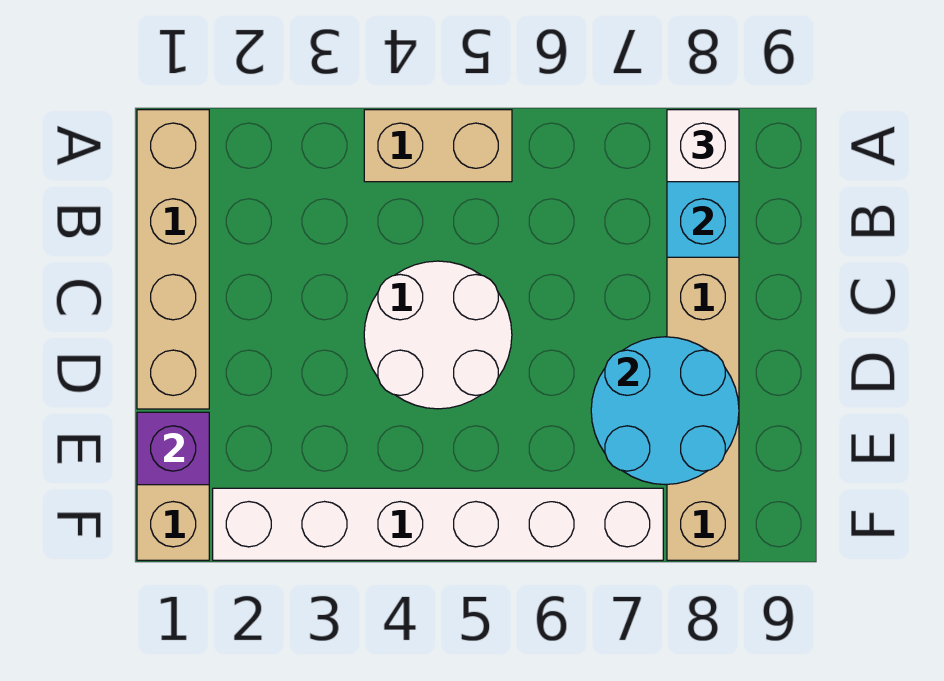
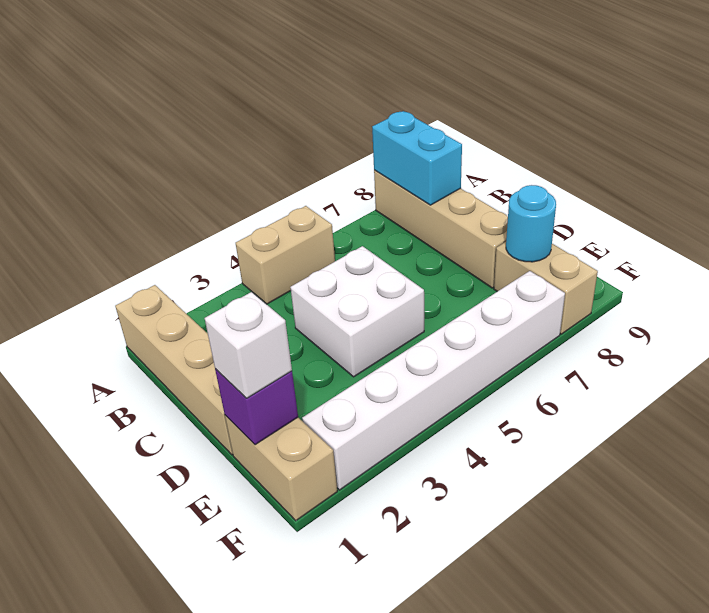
white brick A8 level 3 -> white brick E1 level 3
white round brick C4:D5 level 1 -> white brick C4:D5 level 1
cyan round brick D7:E8 level 2 -> cyan round brick E8 level 2

